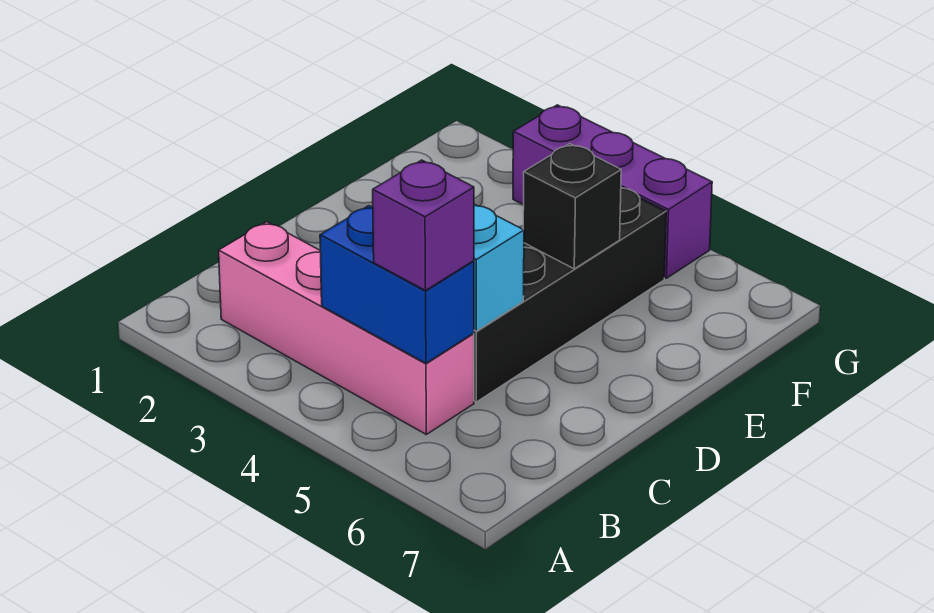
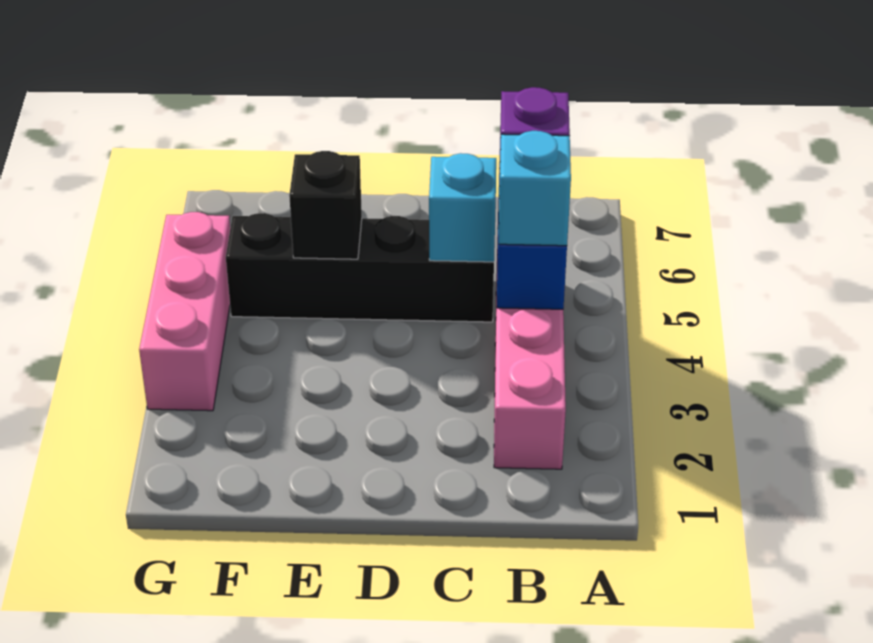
none -> cyan brick B4 level 3
purple brick G3:G5 level 1 -> pink brick G3:G5 level 1

